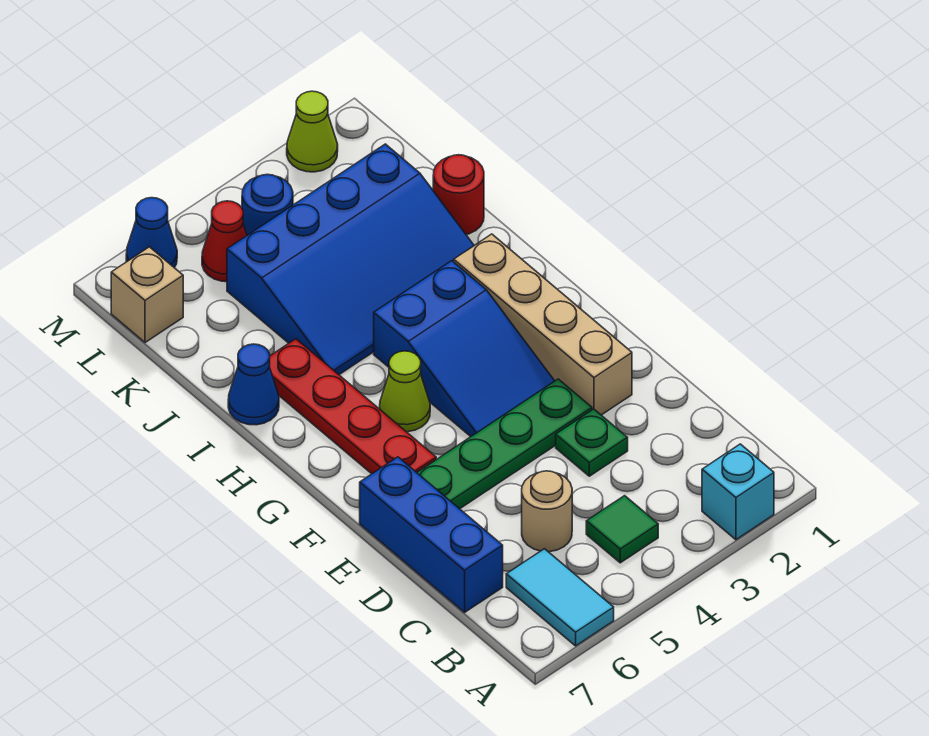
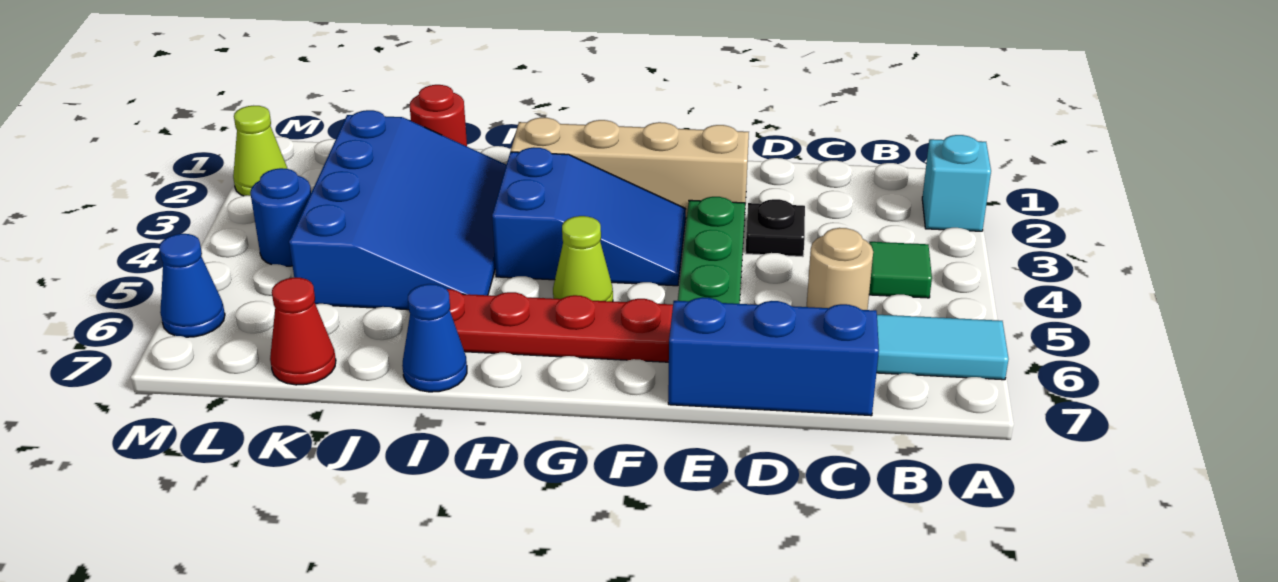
green plate D3 level 1 -> black plate D3 level 1
red cone L5 level 1 -> red cone K7 level 1
tan brick L7 level 1 -> none

